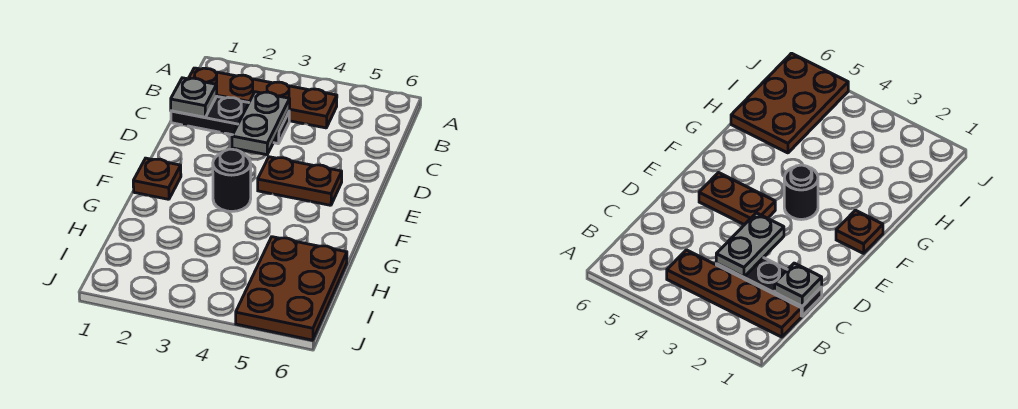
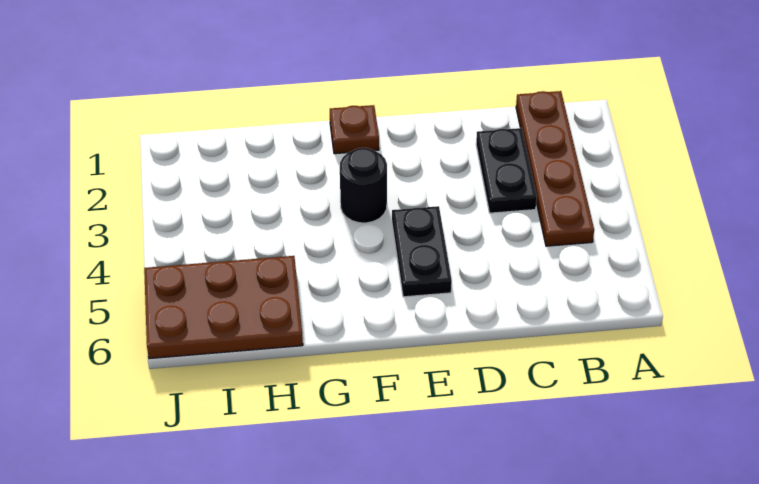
black plate C1:C3 level 1 -> black plate C2:C3 level 1
grey plate C1 level 2 -> none
grey plate C3:D3 level 2 -> none
brown plate E4:E5 level 1 -> black plate E4:E5 level 1

